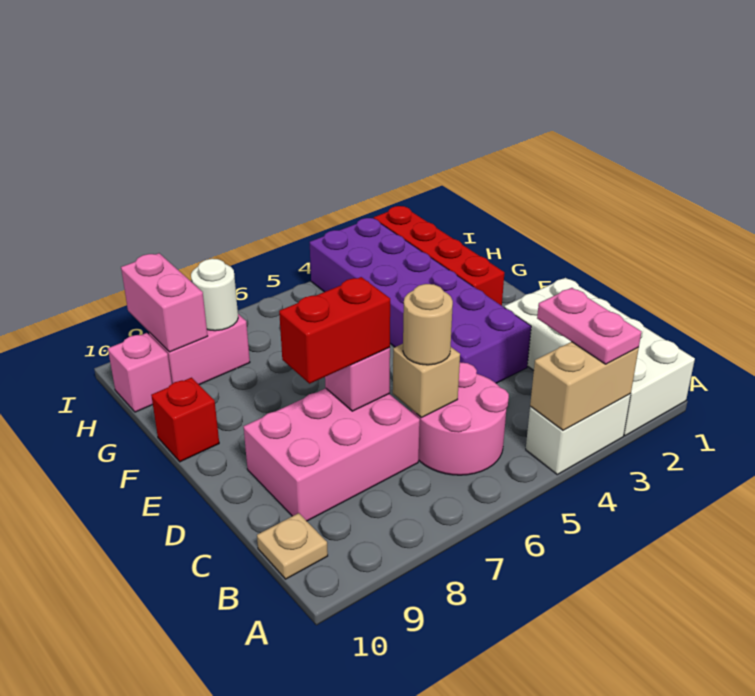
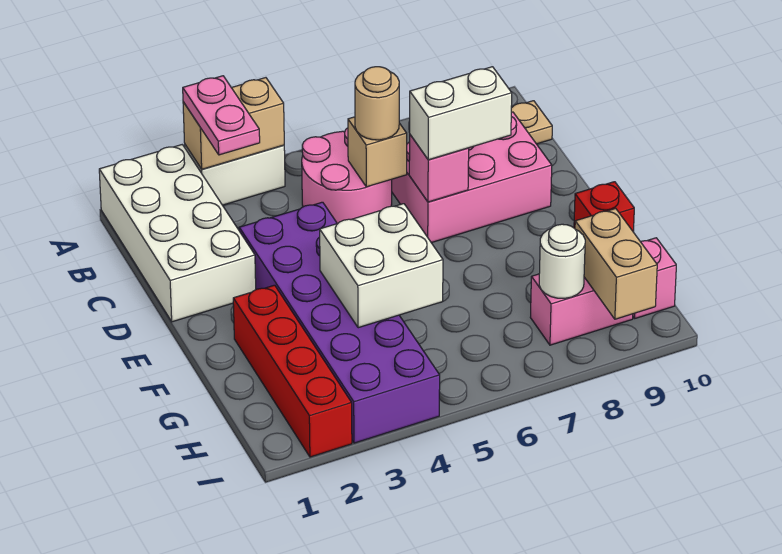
red brick D7:D8 level 3 -> white brick D7:D8 level 3
none -> white brick F4:G5 level 2
pink brick H9:I9 level 2 -> tan brick H9:I9 level 2

